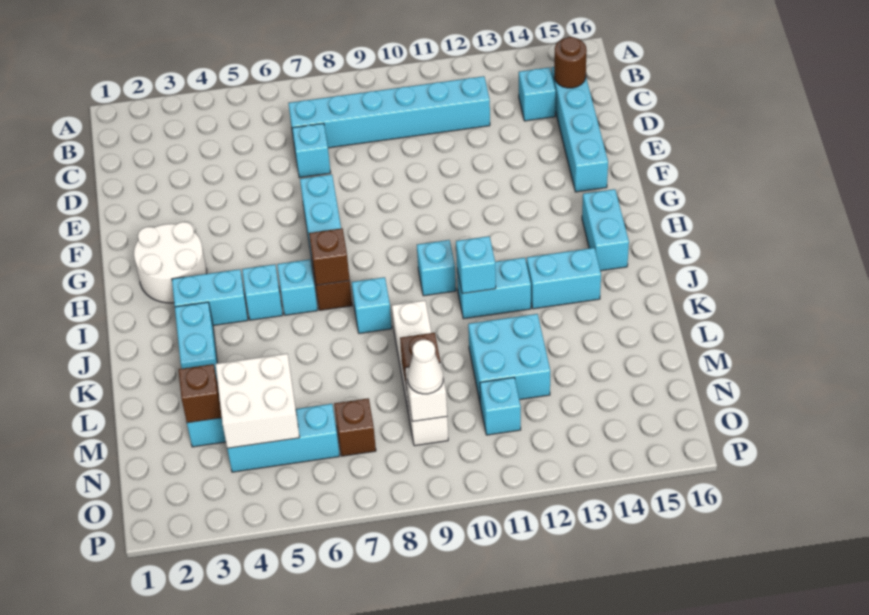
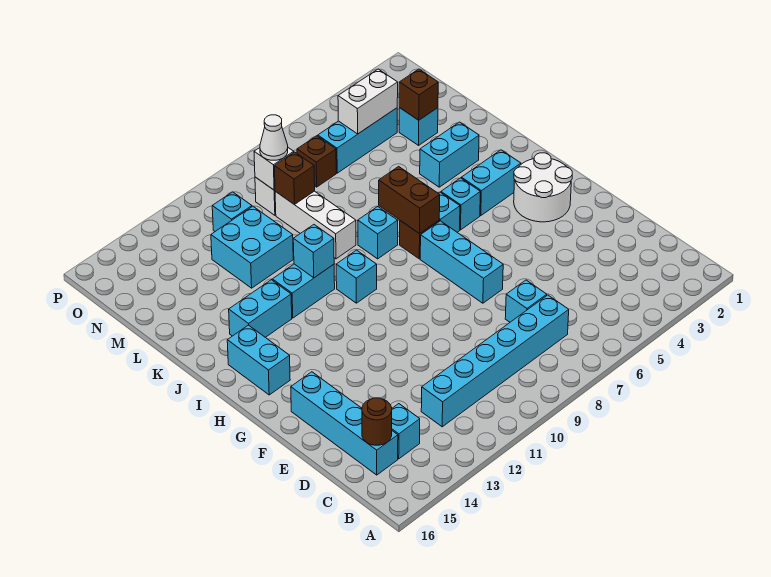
brown brick I7 level 2 -> brown brick I7:J7 level 2
cyan brick J3:K3 level 1 -> cyan brick K3:K4 level 1
white brick M4:N5 level 2 -> white brick N4:N5 level 2

